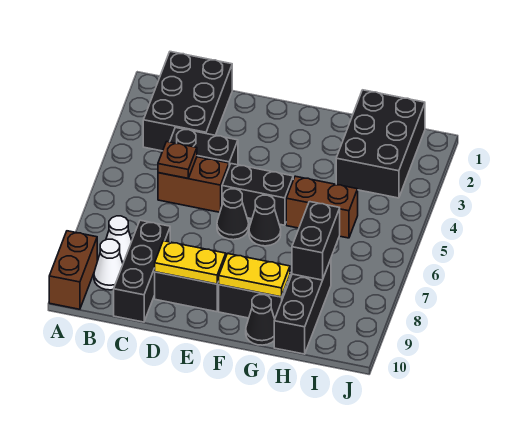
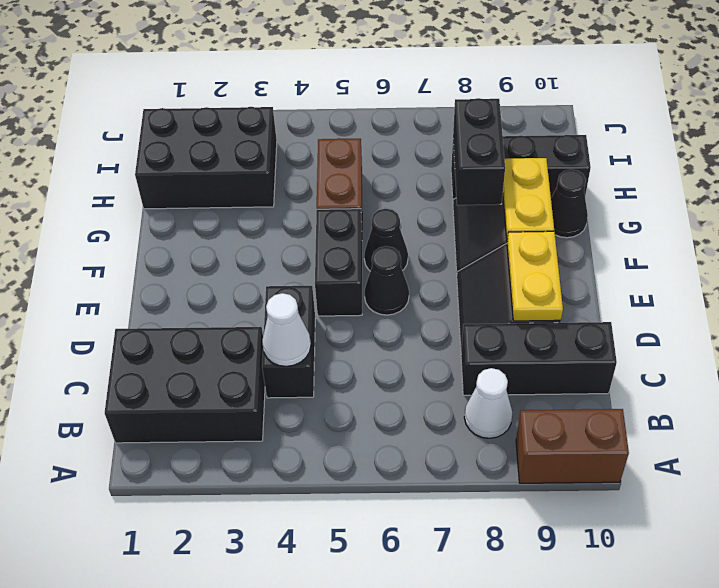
white cone B9 level 1 -> white cone C4 level 2
brown brick C5:D5 level 1 -> none
brown plate C5 level 2 -> none
black brick H7:H8 level 2 -> black brick G8:H8 level 2

